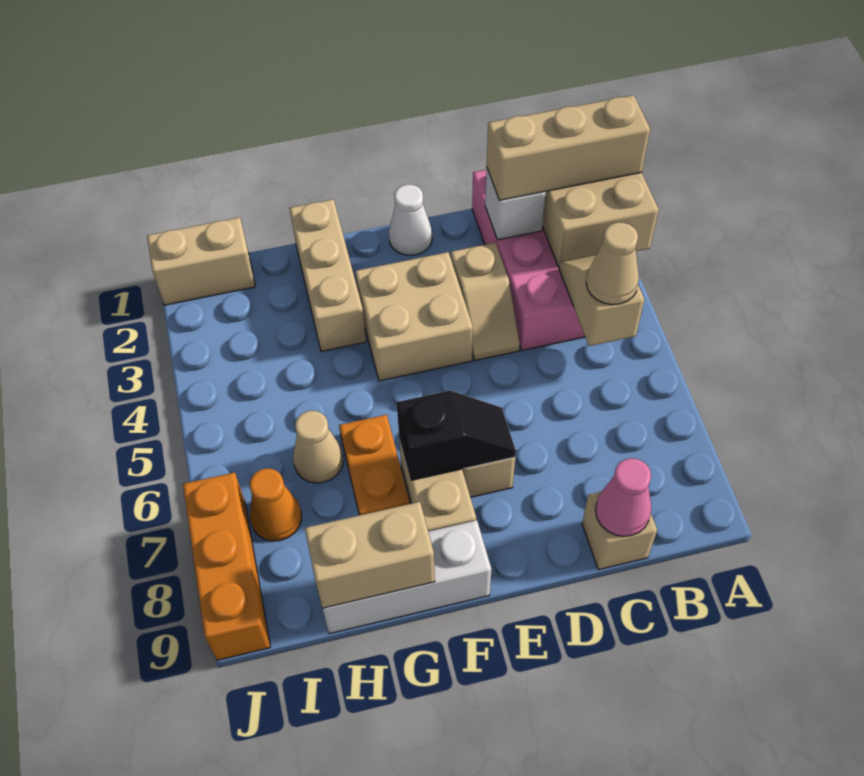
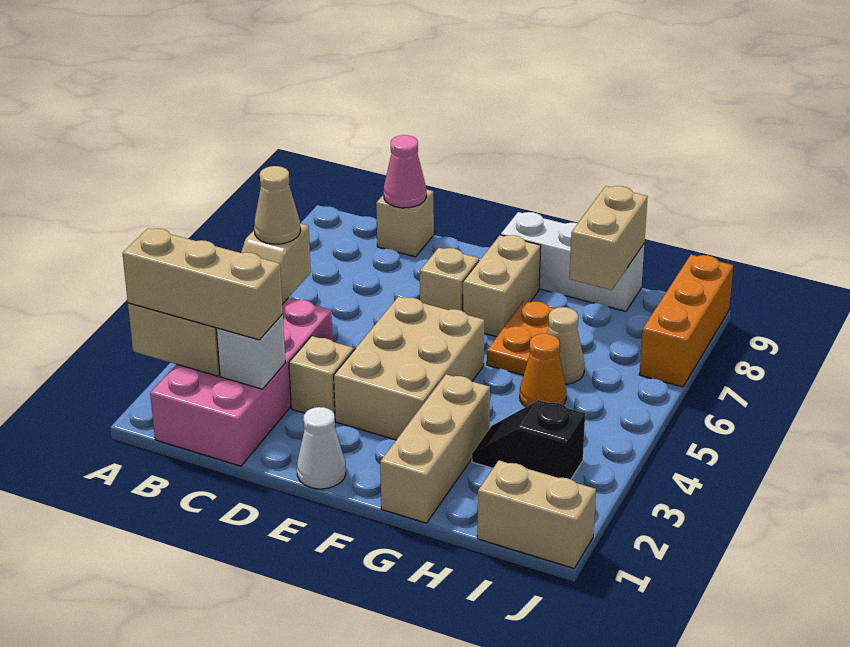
tan brick E3:F4 level 1 -> tan brick E3:F5 level 1
black slope E7:F7 level 2 top F -> black slope H3:I3 level 1 top I
tan brick G9:H9 level 2 -> tan brick H8:H9 level 2
orange cone I7 level 1 -> orange cone H5 level 1

